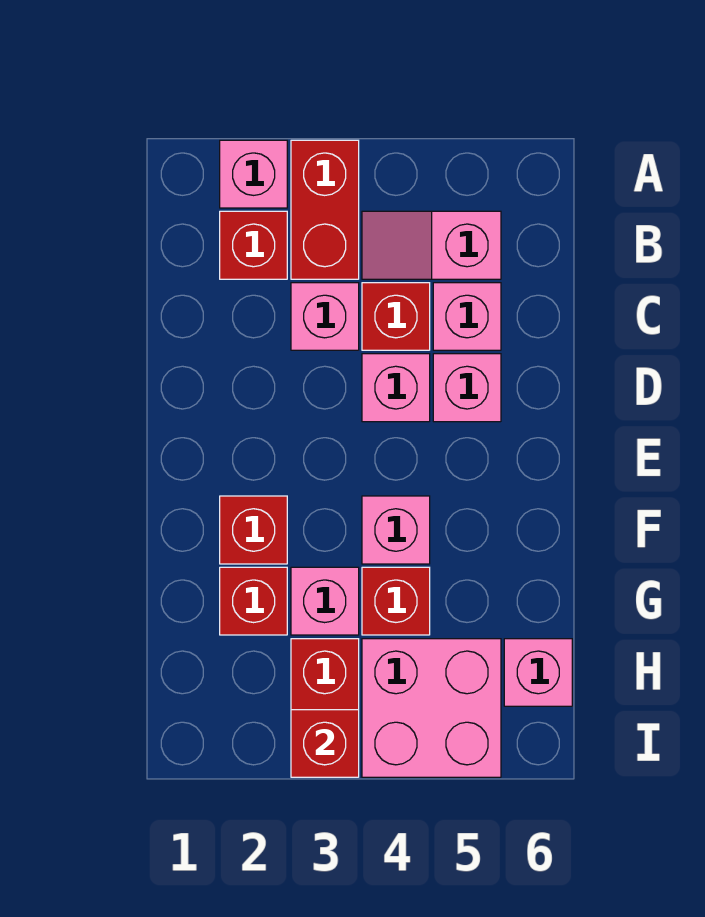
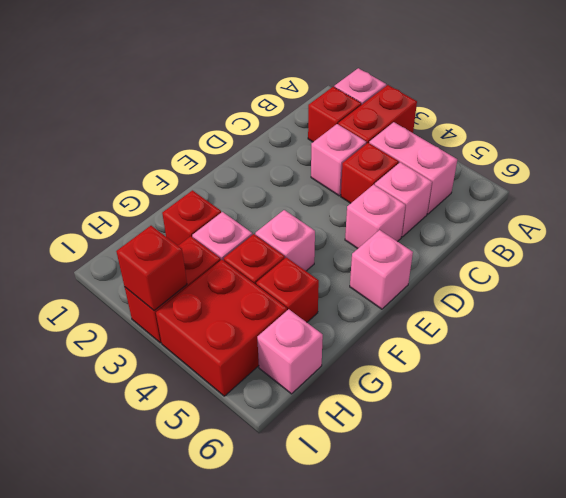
pink slope B4:B5 level 1 top 5 -> pink brick B4:B5 level 1
pink brick D4 level 1 -> pink brick E6 level 1
red brick F2 level 1 -> red brick G5 level 1
pink brick H4:I5 level 1 -> red brick H4:I5 level 1

